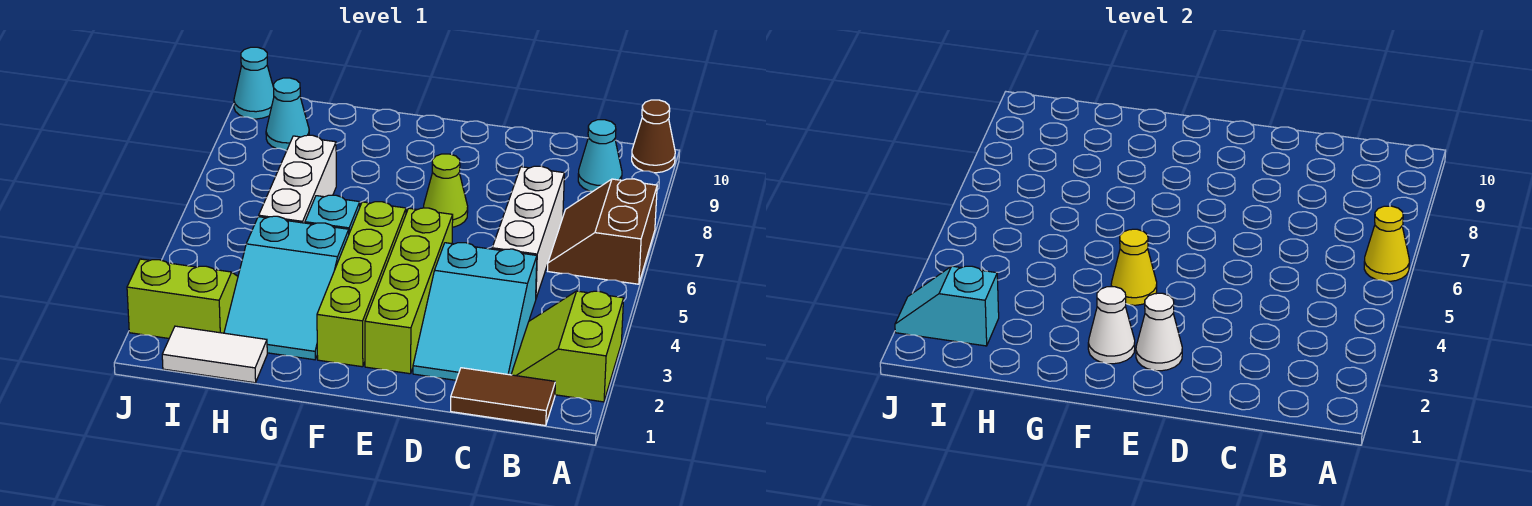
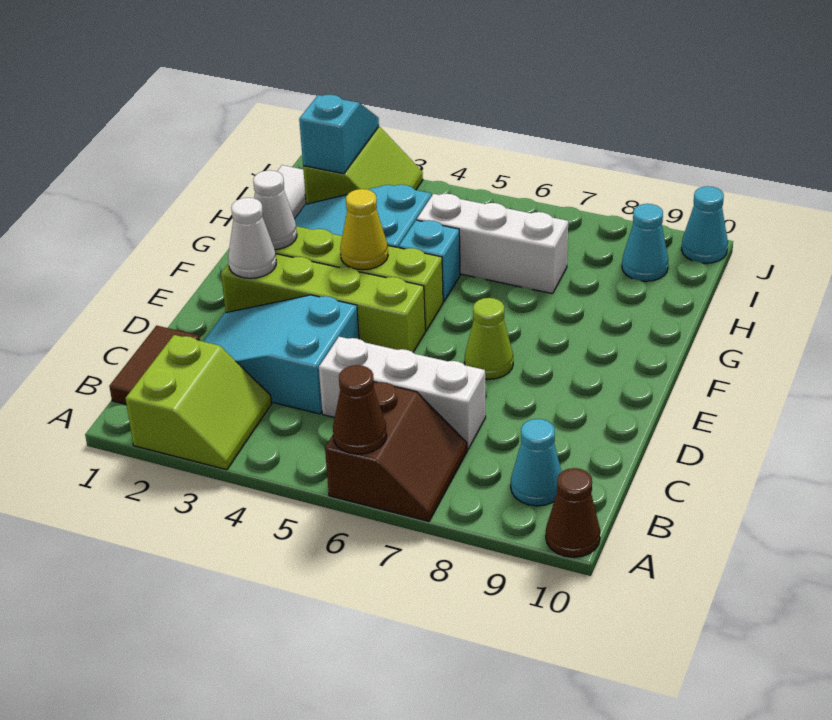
lime slope A2:B3 level 1 top A -> lime slope A2:B3 level 1 top 2
brown slope A6:B7 level 1 top A -> brown slope A6:B7 level 1 top 6
yellow cone A6 level 2 -> brown cone A6 level 2

